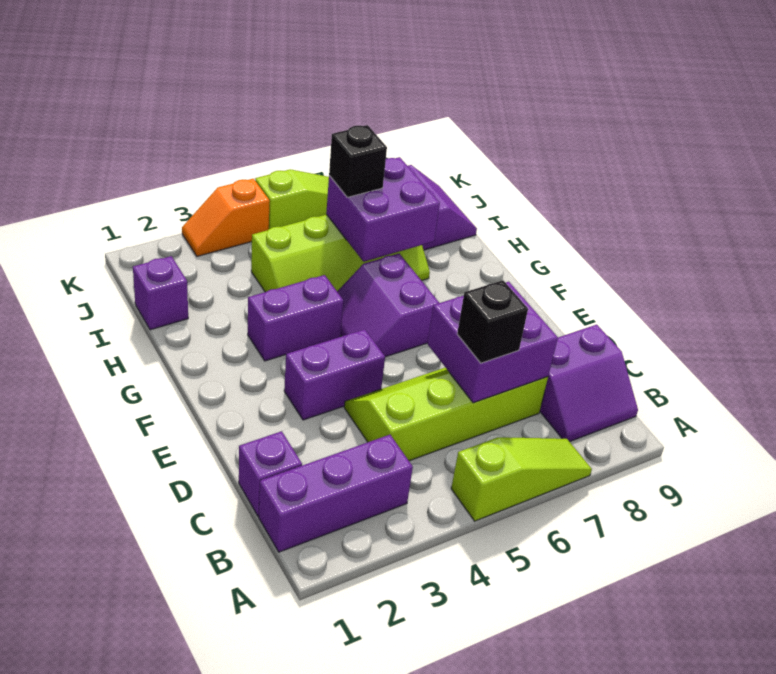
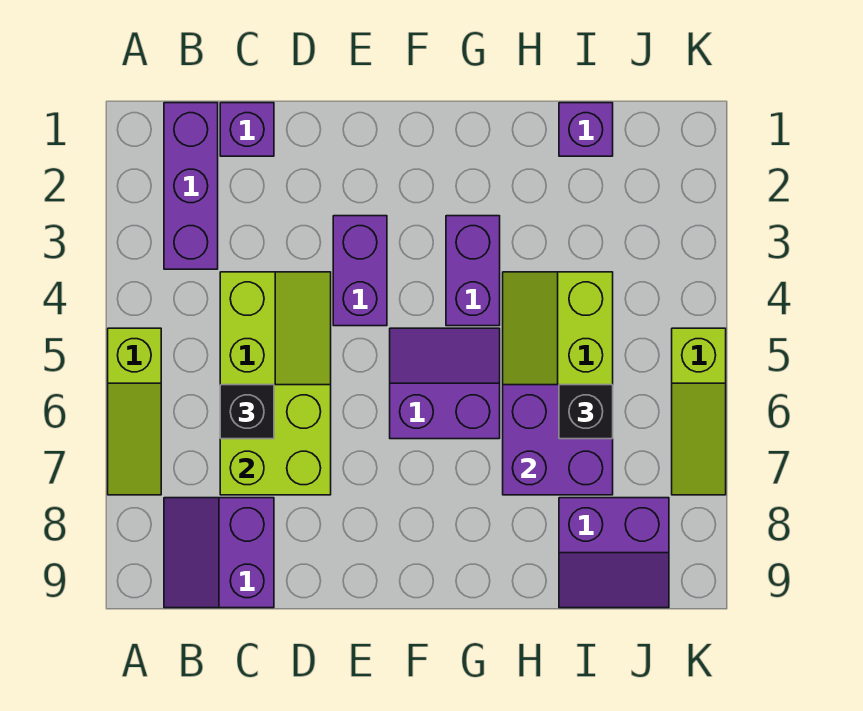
purple brick C6:D7 level 2 -> lime brick C6:D7 level 2
orange slope K3:K4 level 1 top 4 -> none

